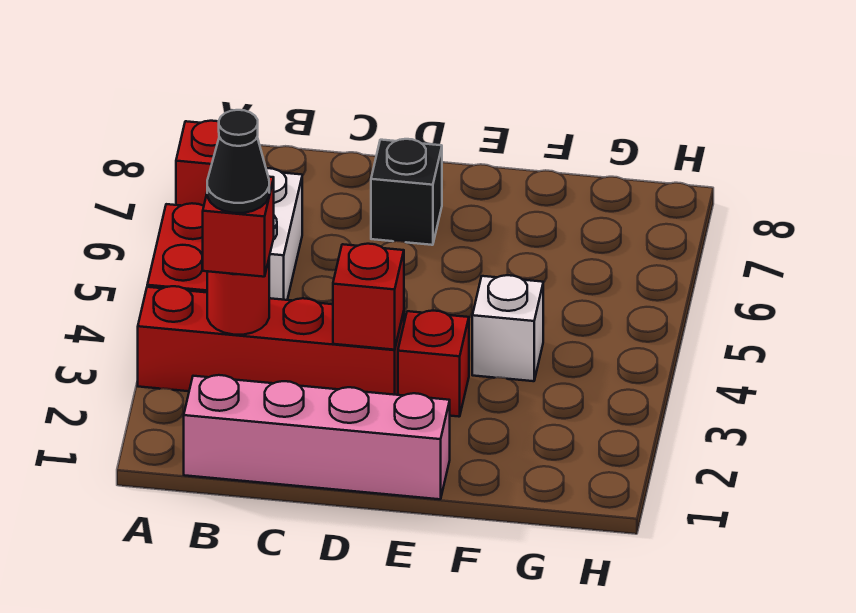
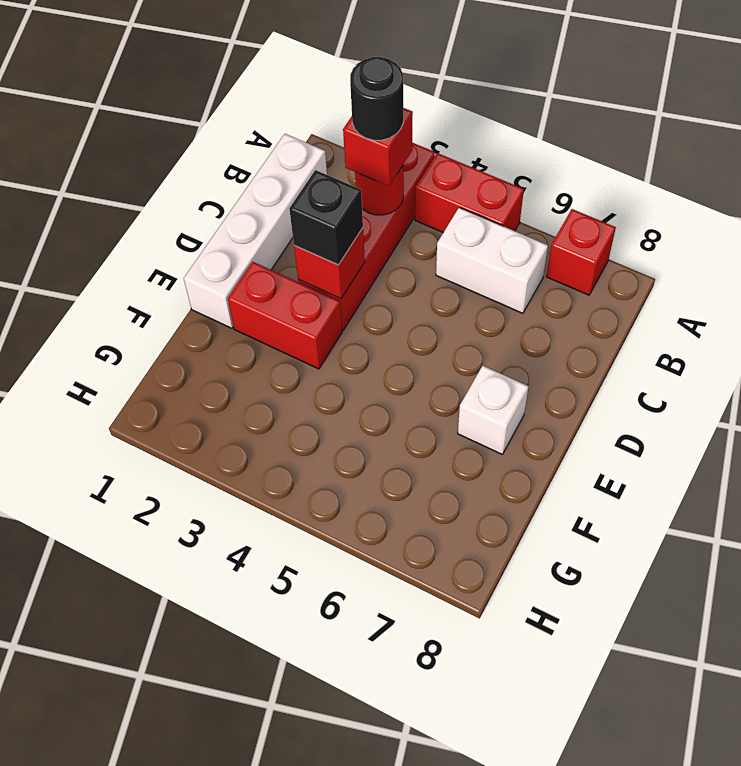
pink brick B1:E1 level 1 -> white brick B1:E1 level 1
black cone B3 level 4 -> black round brick B3 level 4
black brick D7 level 1 -> black brick D3 level 3
red brick E3 level 1 -> red brick E2:E3 level 1
white brick F4 level 1 -> white brick E7 level 1

